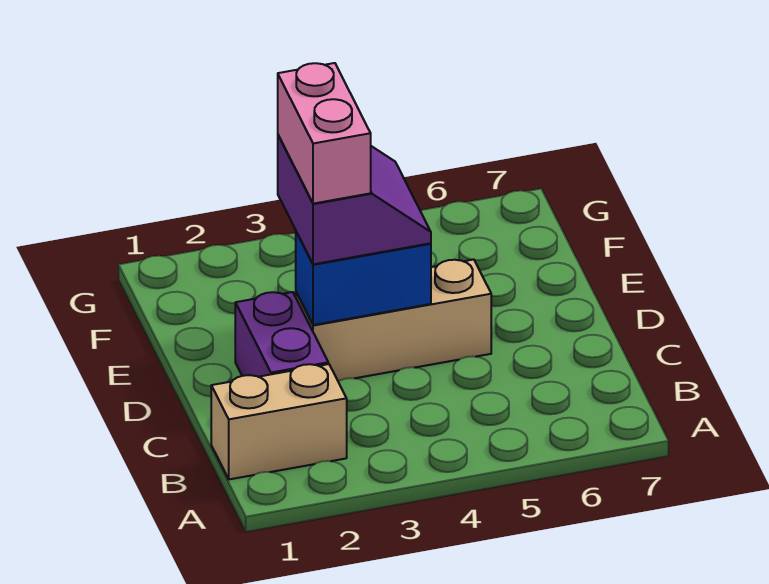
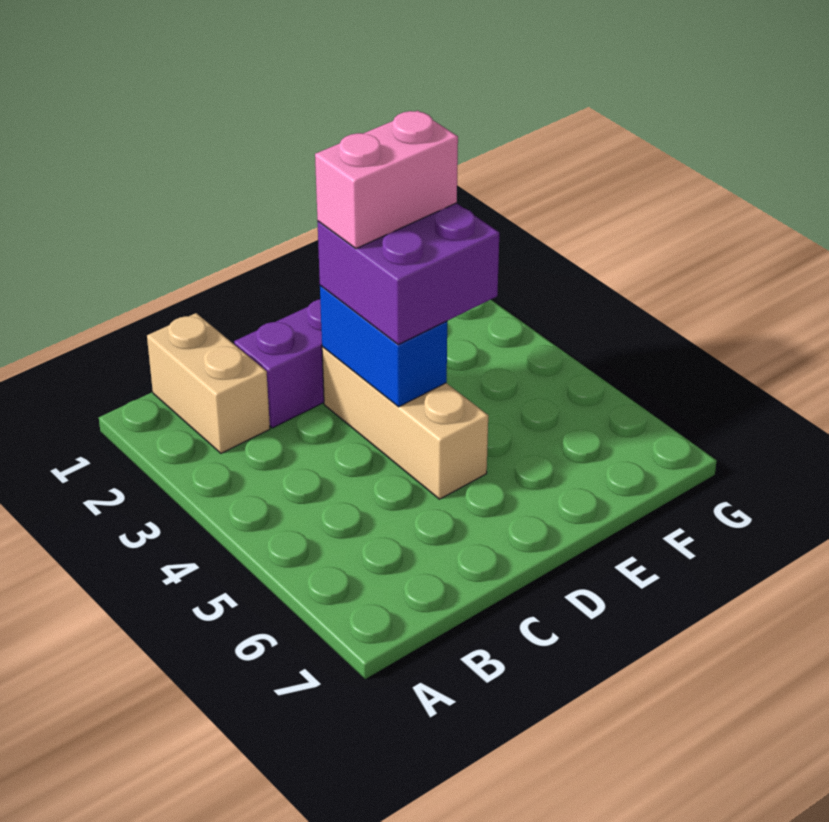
purple slope D3:E4 level 3 top 3 -> purple brick D3:E4 level 3

